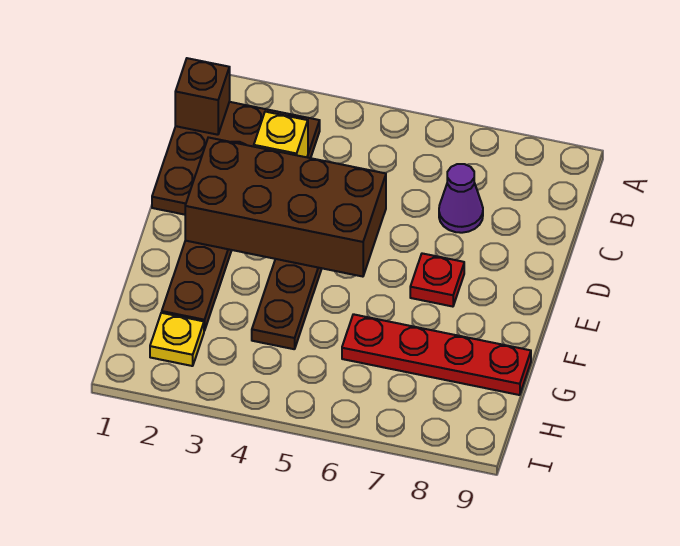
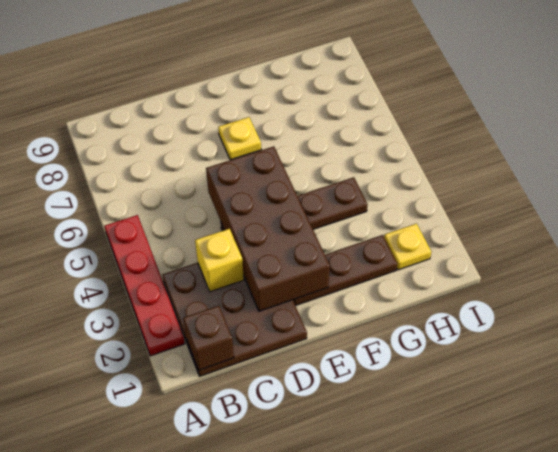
purple cone C7 level 1 -> none
red plate E7 level 1 -> yellow plate E7 level 1
red plate G6:G9 level 1 -> red plate A2:A5 level 1

